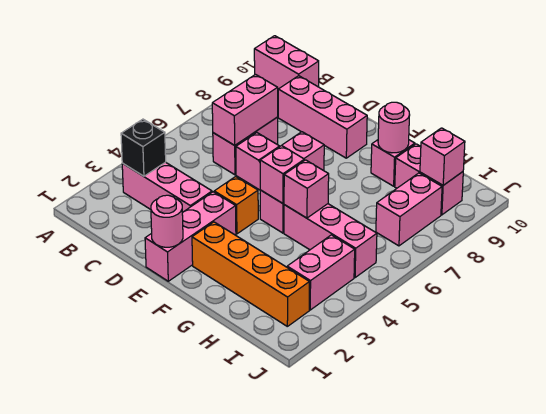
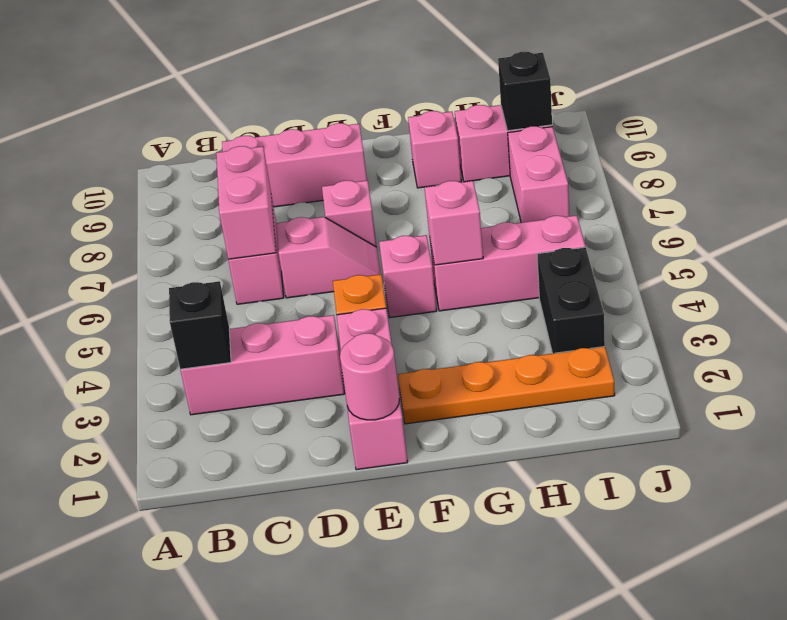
pink brick A10:B10 level 1 -> none
orange brick F2:I2 level 1 -> orange plate F2:I2 level 1
pink brick F5 level 2 -> none
pink round brick G9 level 2 -> none
pink brick I3:I4 level 1 -> black brick I3:I4 level 1
pink brick I9 level 2 -> black brick I9 level 2

